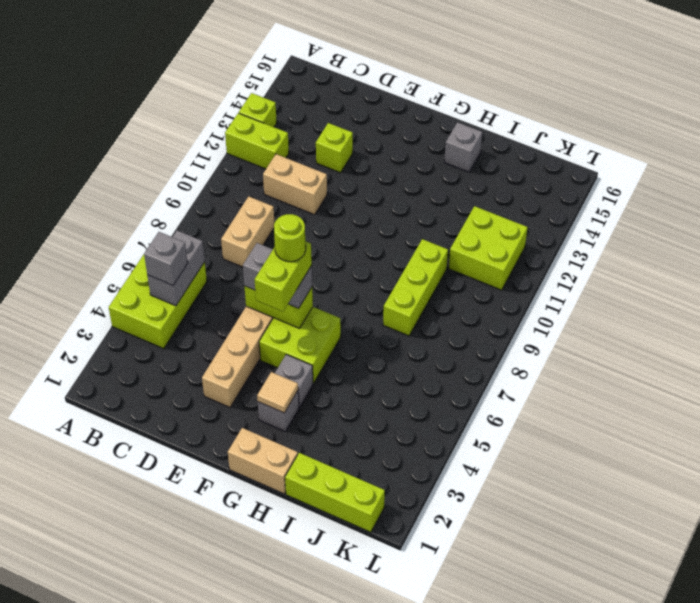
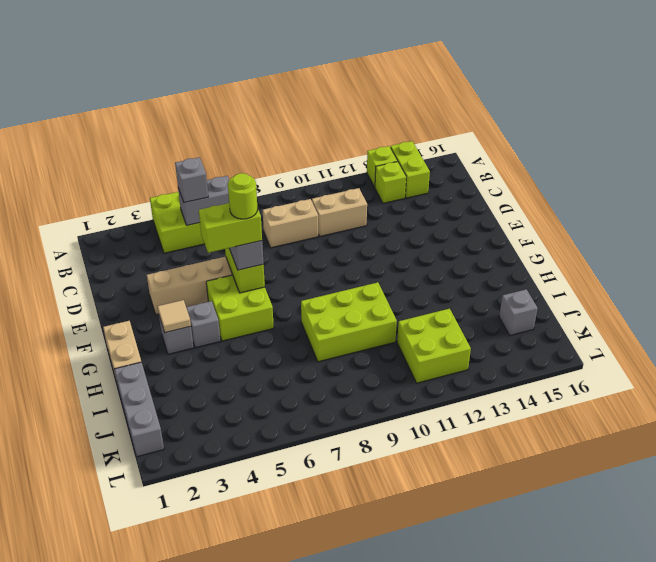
lime brick A12:B12 level 1 -> lime brick A14:B14 level 1
tan brick C11:D11 level 1 -> tan brick C10:C11 level 1
lime brick D13 level 1 -> lime brick B13 level 1
grey brick H15 level 1 -> grey brick J15 level 1
lime brick I1:K1 level 1 -> grey brick I1:K1 level 1
lime brick I8:I10 level 1 -> lime brick H8:I10 level 1

